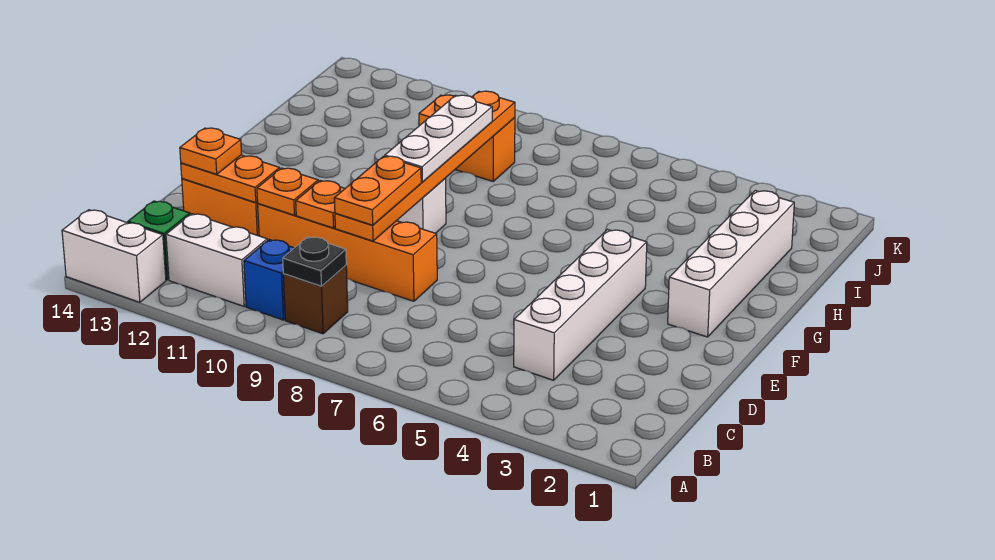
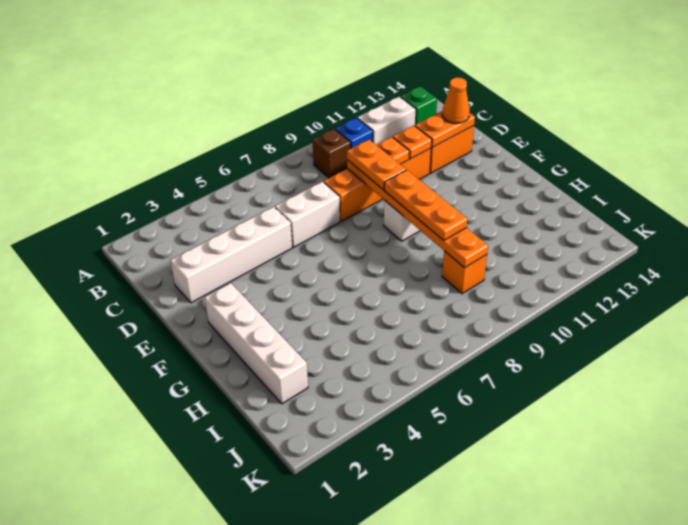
white brick A13:A14 level 1 -> white brick D6:D7 level 1
black plate B9 level 2 -> none
white brick C4:F4 level 1 -> white brick D2:D5 level 1
orange plate D13 level 3 -> orange cone D13 level 3
white plate F9:H9 level 3 -> orange plate F9:H9 level 3
orange brick I9:I10 level 1 -> orange brick I9 level 1

